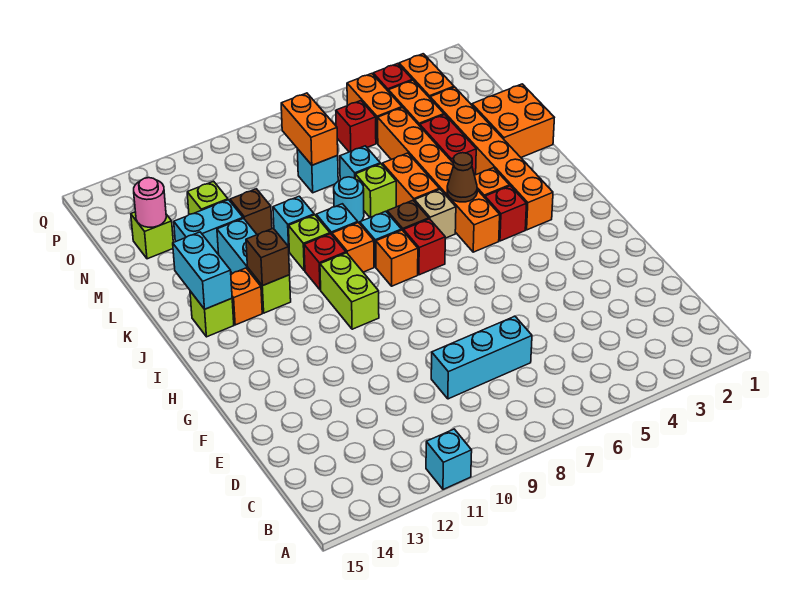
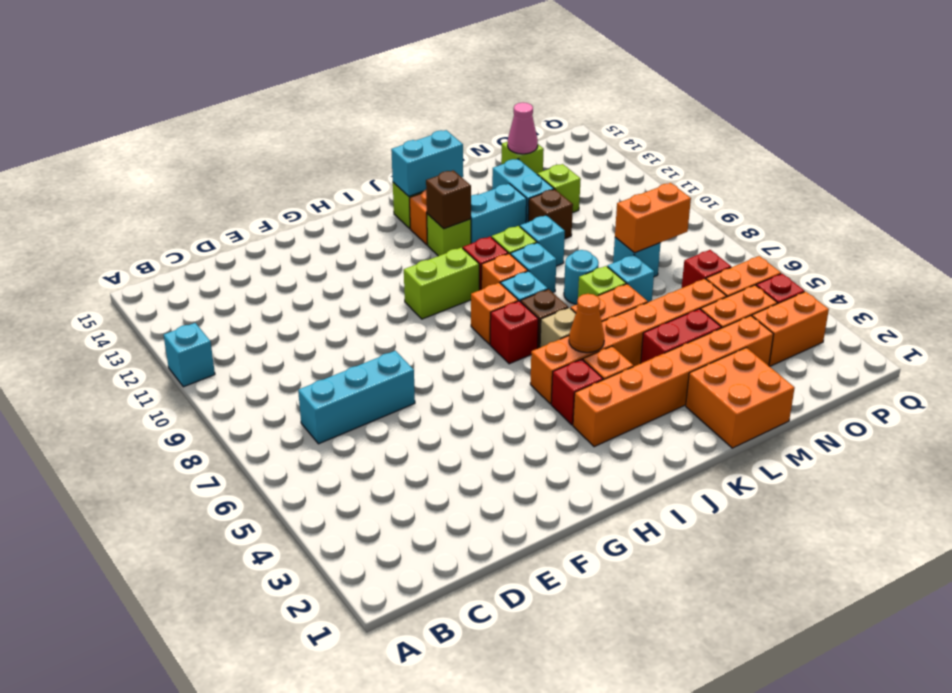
cyan brick D7:D9 level 1 -> cyan brick C7:E7 level 1
brown cone J5 level 2 -> orange cone J5 level 2
pink round brick N14 level 2 -> pink cone N14 level 2

